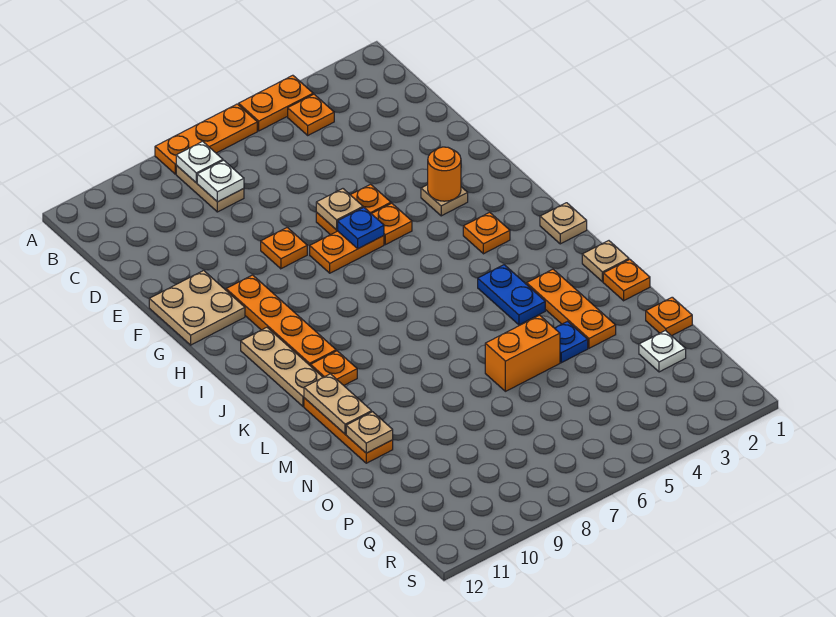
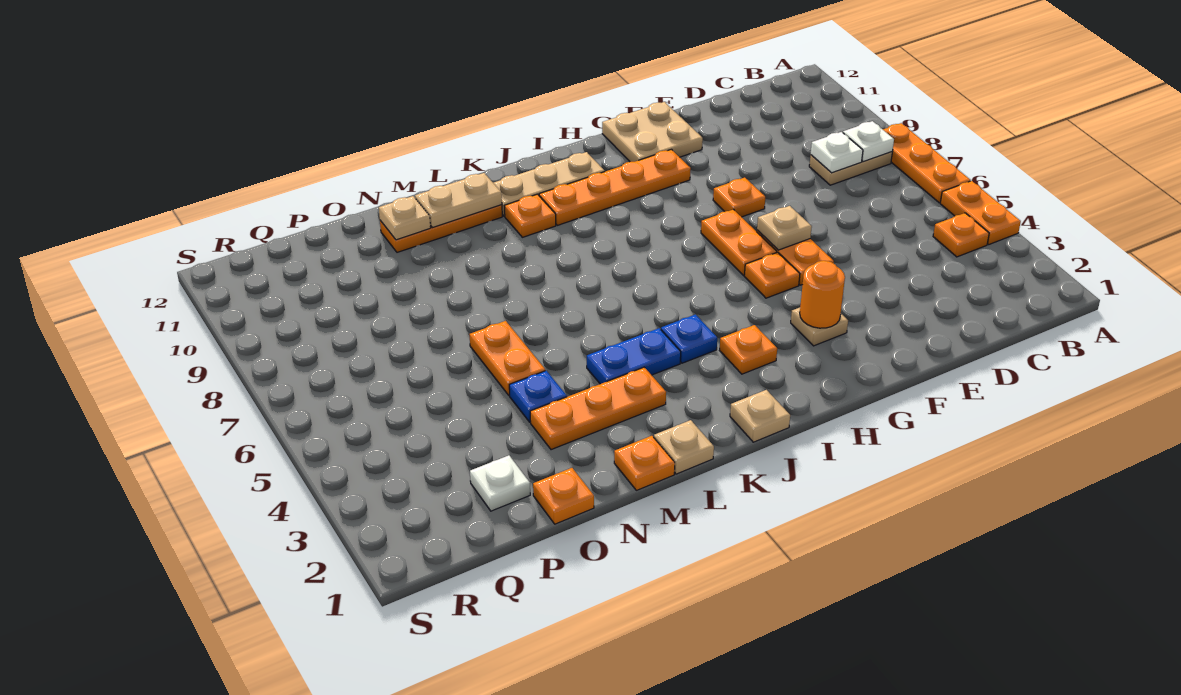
blue plate G6 level 2 -> blue plate J4 level 1
orange brick N5:N6 level 1 -> orange plate N5:N6 level 1

